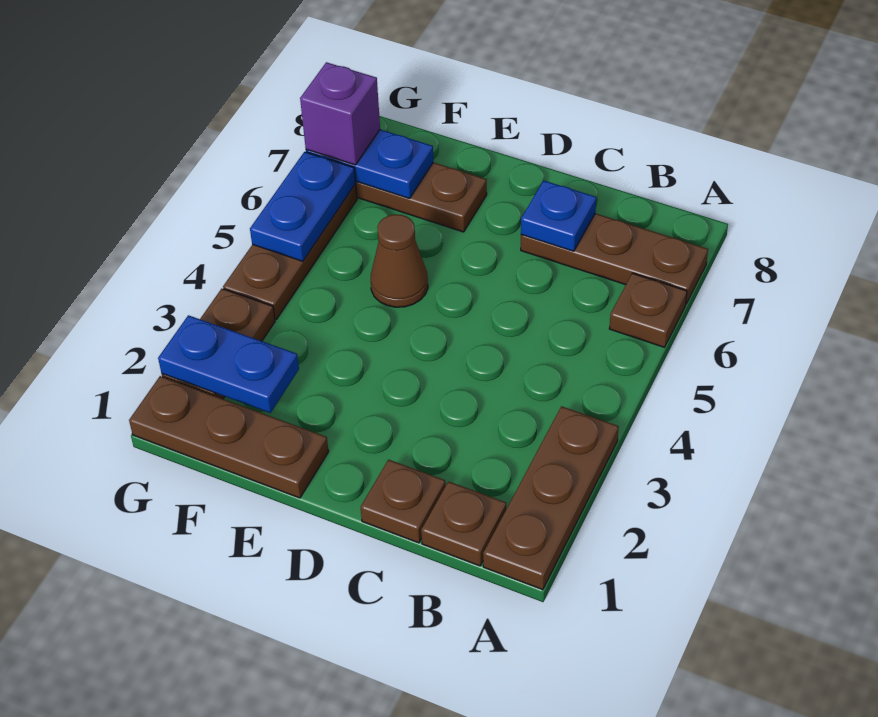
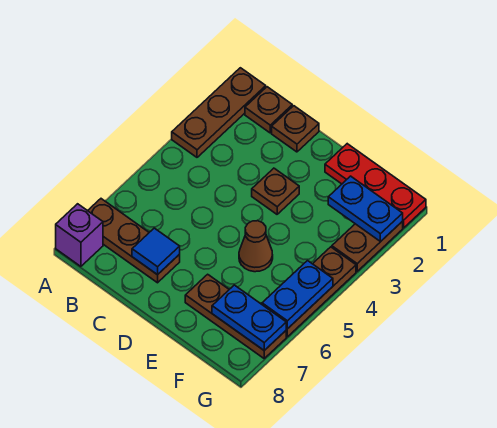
brown plate A6 level 1 -> brown plate D3 level 1
blue plate C7 level 2 -> blue tile C7 level 2
brown plate E1:G1 level 1 -> red plate E1:G1 level 1
purple brick G7 level 3 -> purple brick A8 level 1

